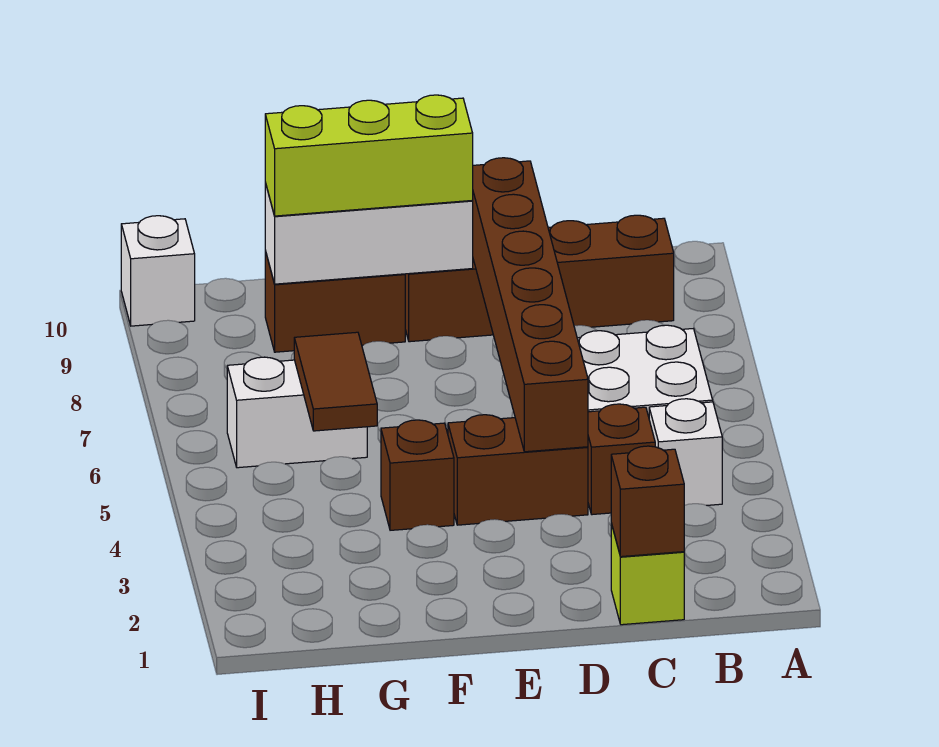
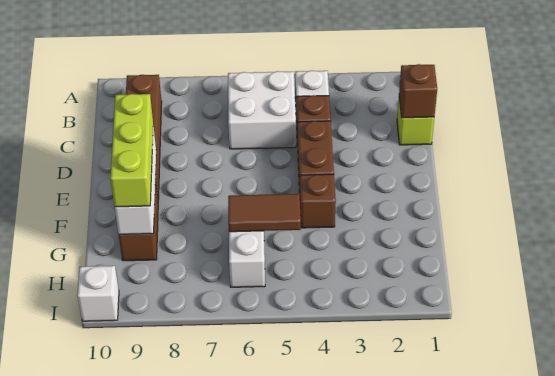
brown brick D4:D9 level 2 -> none

